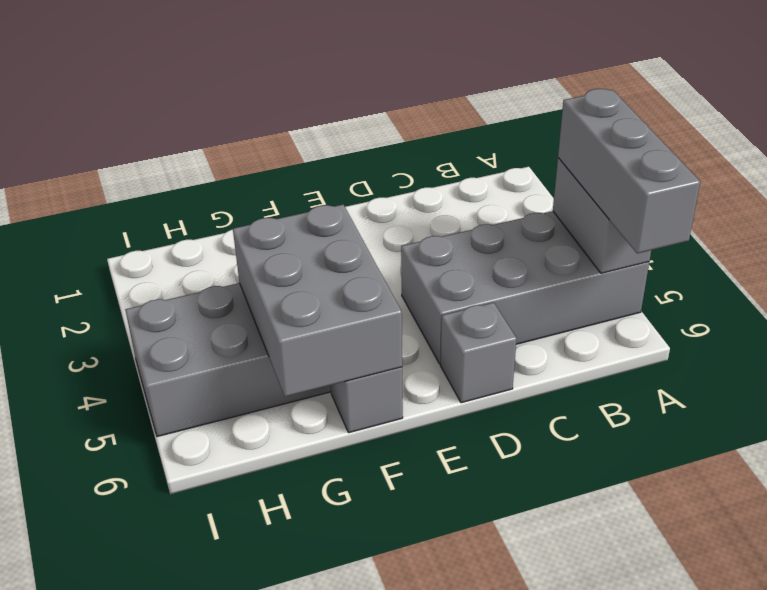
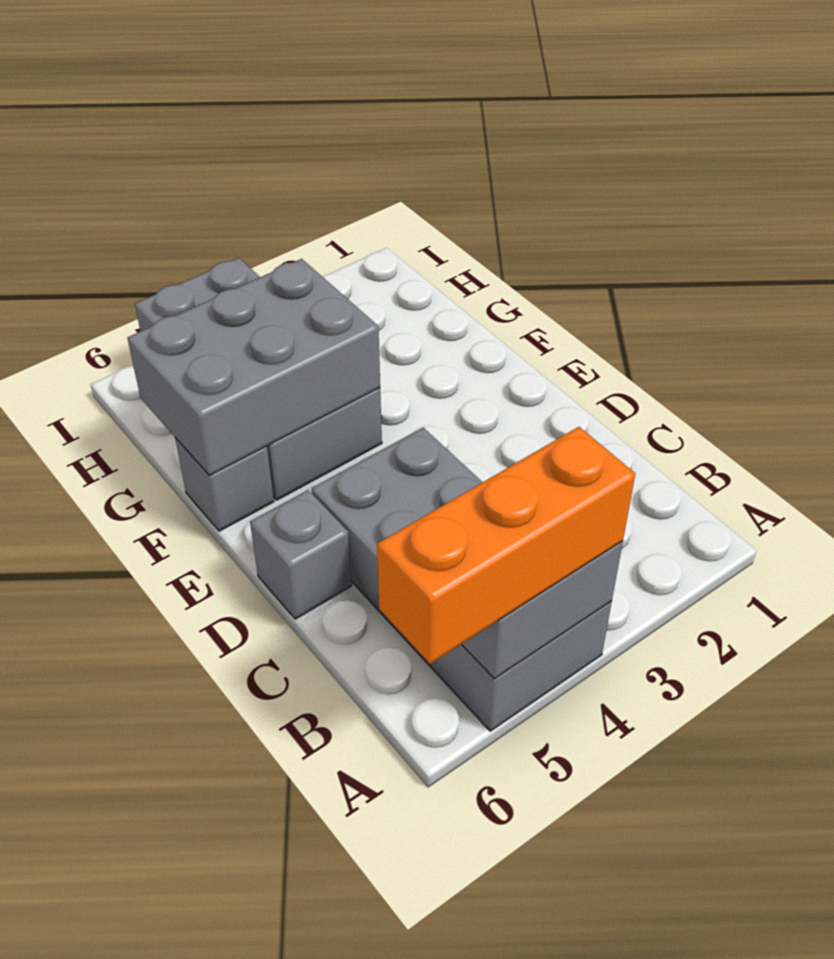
grey brick A4:A6 level 3 -> orange brick A4:A6 level 3

